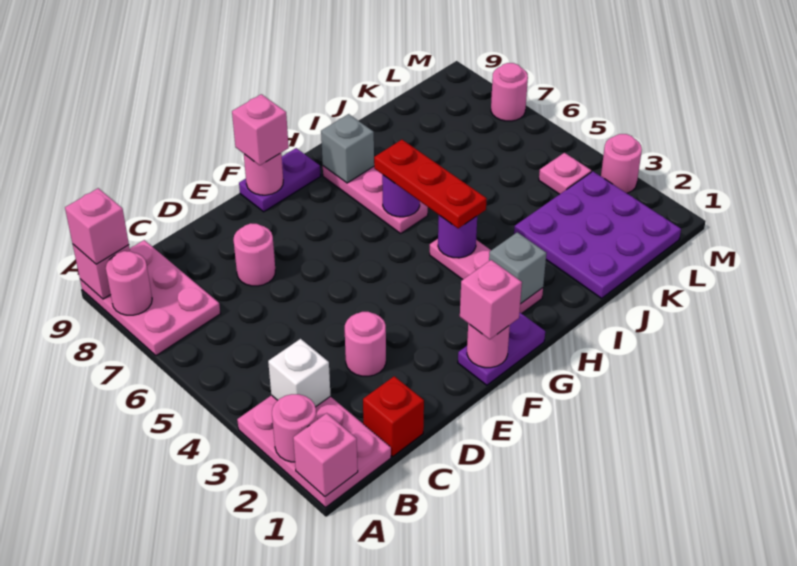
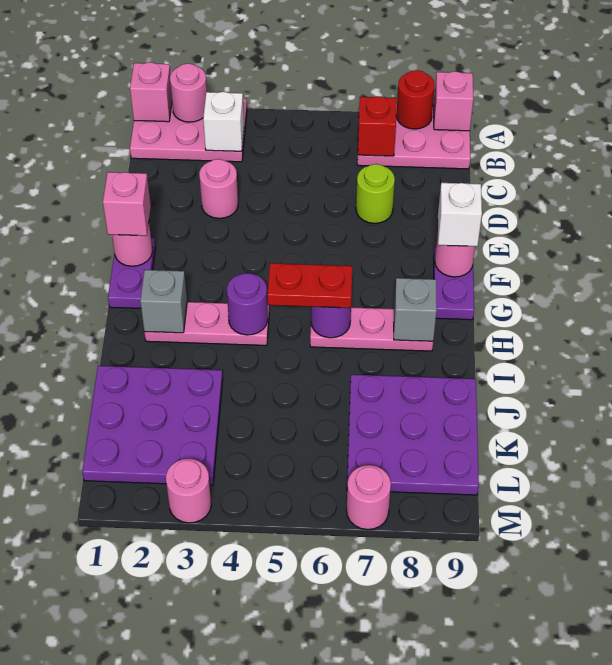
pink round brick A8 level 2 -> red round brick A8 level 2
pink brick A9 level 3 -> none
red brick C1 level 1 -> red brick B7 level 2
pink round brick D7 level 1 -> lime round brick D7 level 1
pink brick F9 level 3 -> white brick F9 level 3
red plate H4:H6 level 3 -> red plate H5:H6 level 3
none -> purple plate J7:L9 level 1
pink plate L4 level 1 -> none

